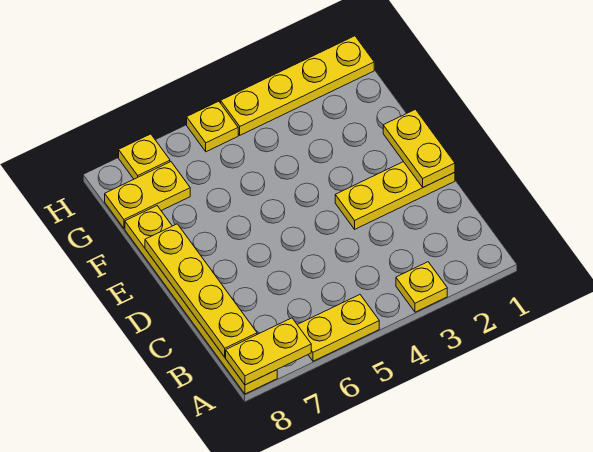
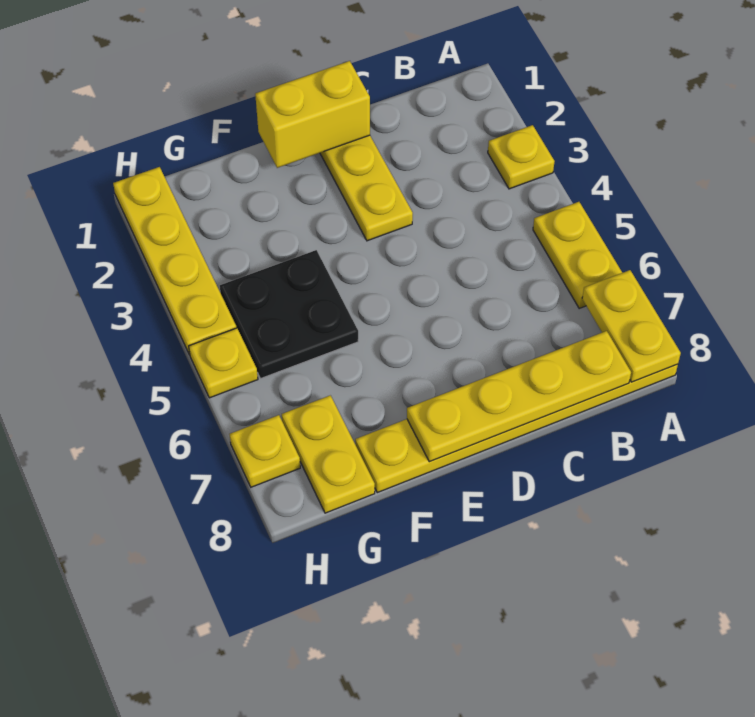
yellow plate D1:E1 level 2 -> yellow brick D1:E1 level 2
none -> black plate F4:G5 level 1

